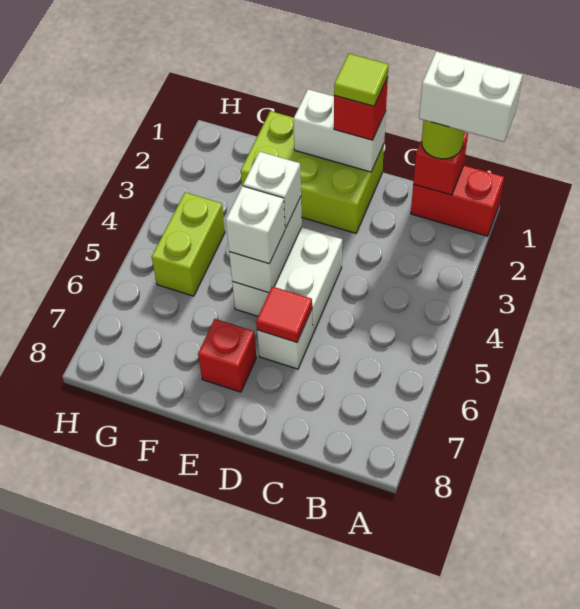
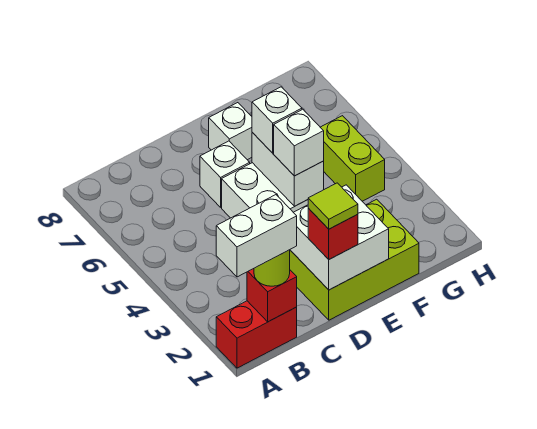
white brick D1:E1 level 2 -> white brick D1:E2 level 2
red tile D6 level 2 -> none
red brick E7 level 1 -> white brick E7 level 1

